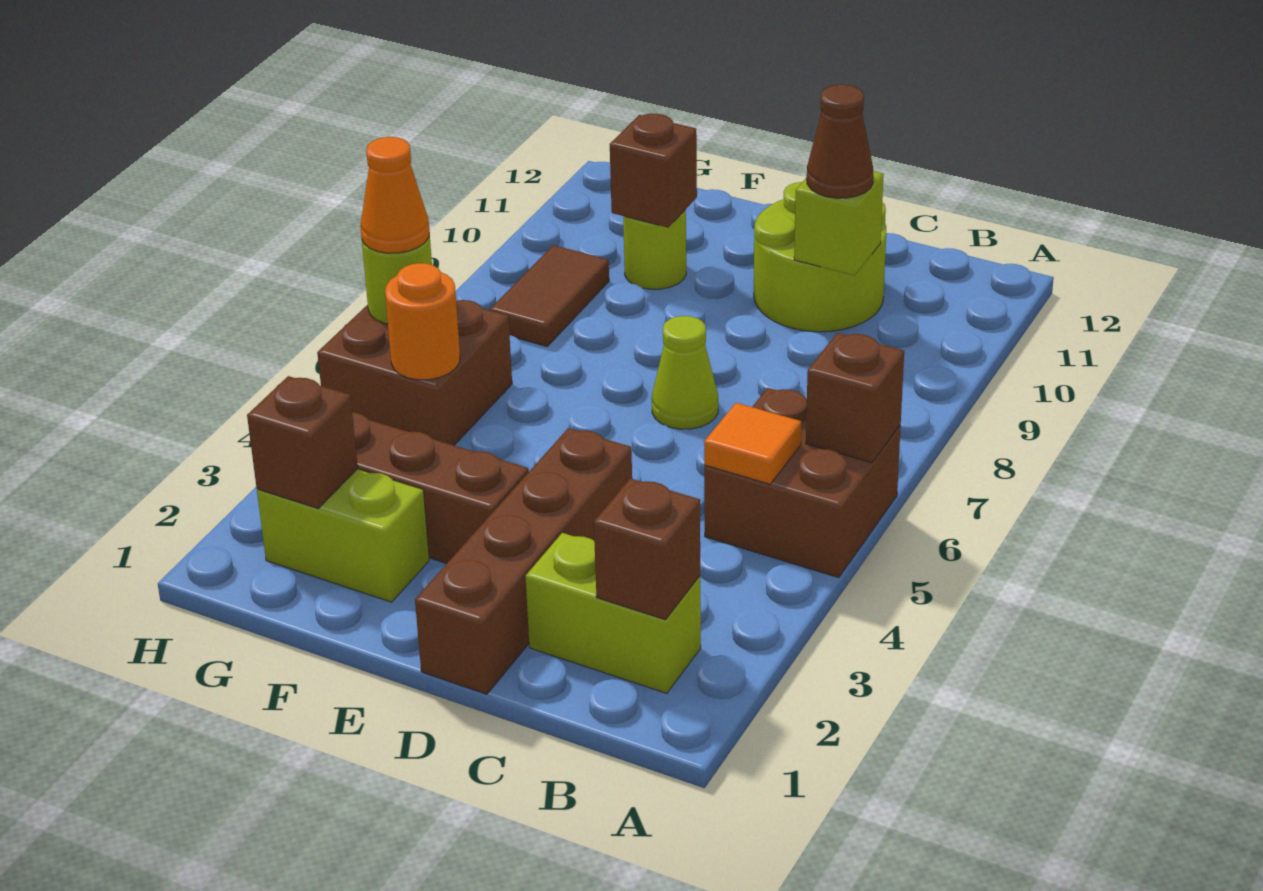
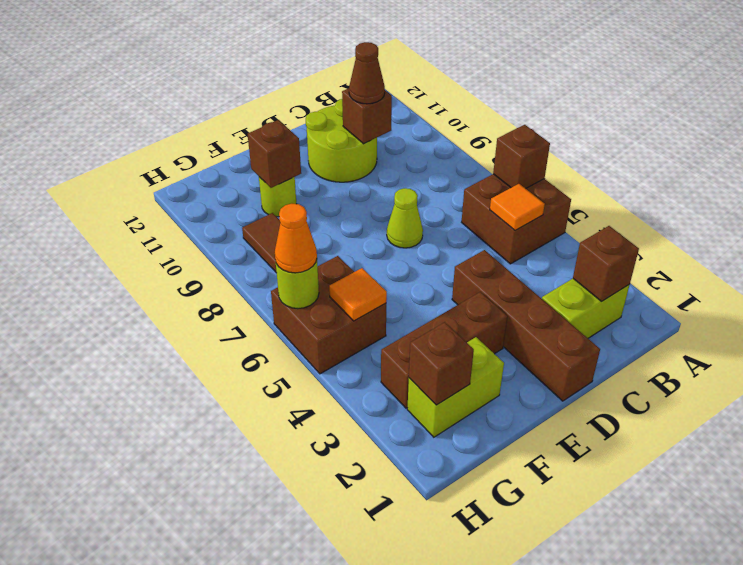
lime brick C10 level 2 -> brown brick C10 level 2
orange round brick G5 level 2 -> orange tile G5 level 2

